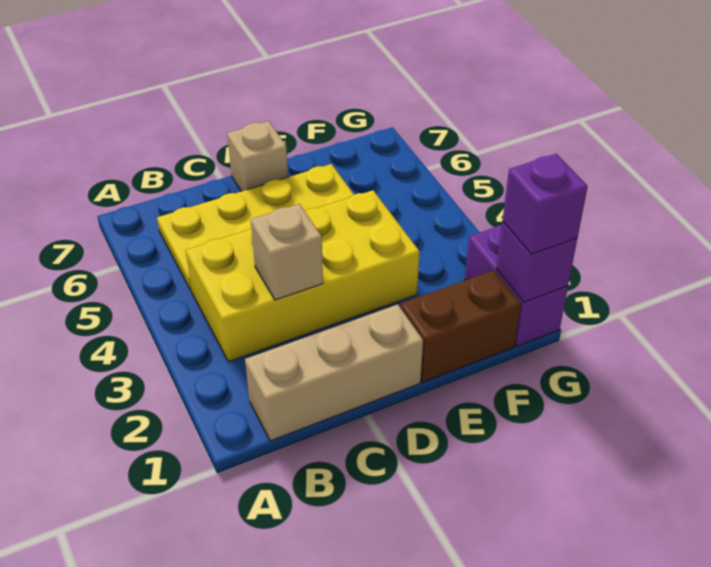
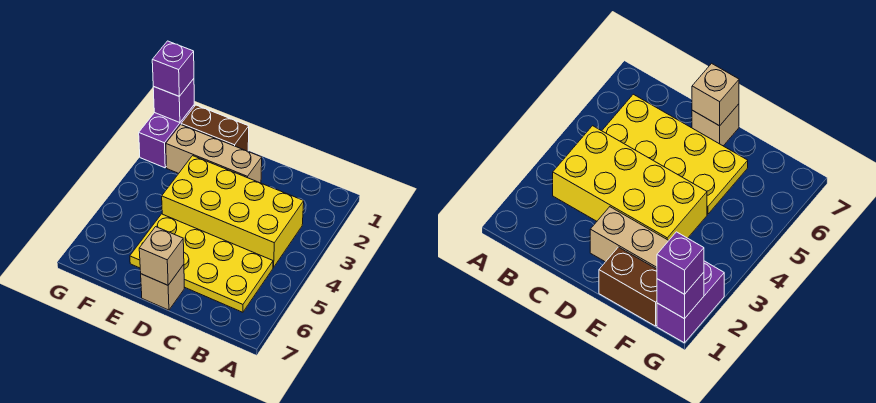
tan brick B1:D1 level 1 -> tan brick D2:F2 level 1
tan brick C3 level 2 -> tan brick D7 level 2

